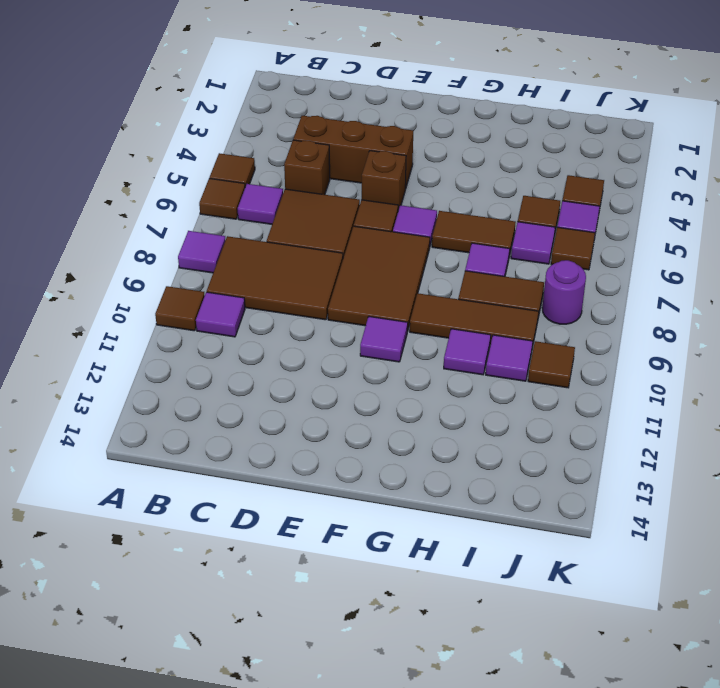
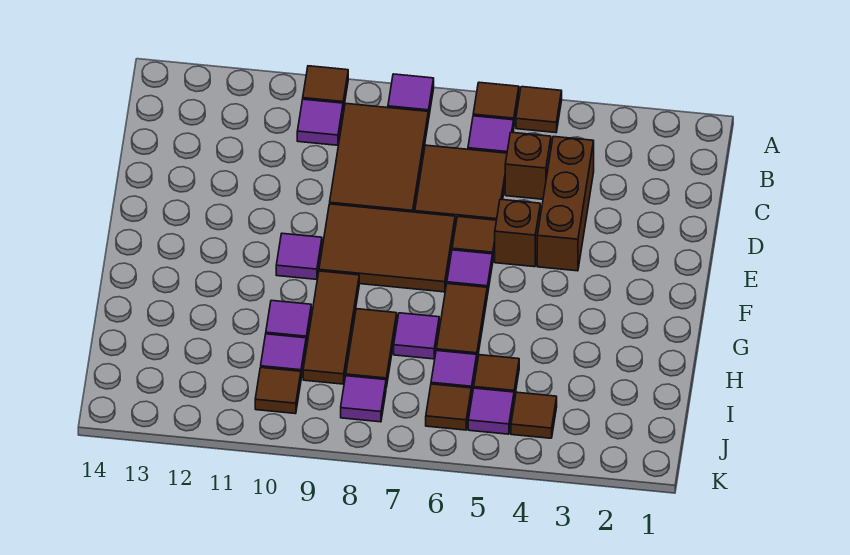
purple round brick J8 level 1 -> purple tile J8 level 1

